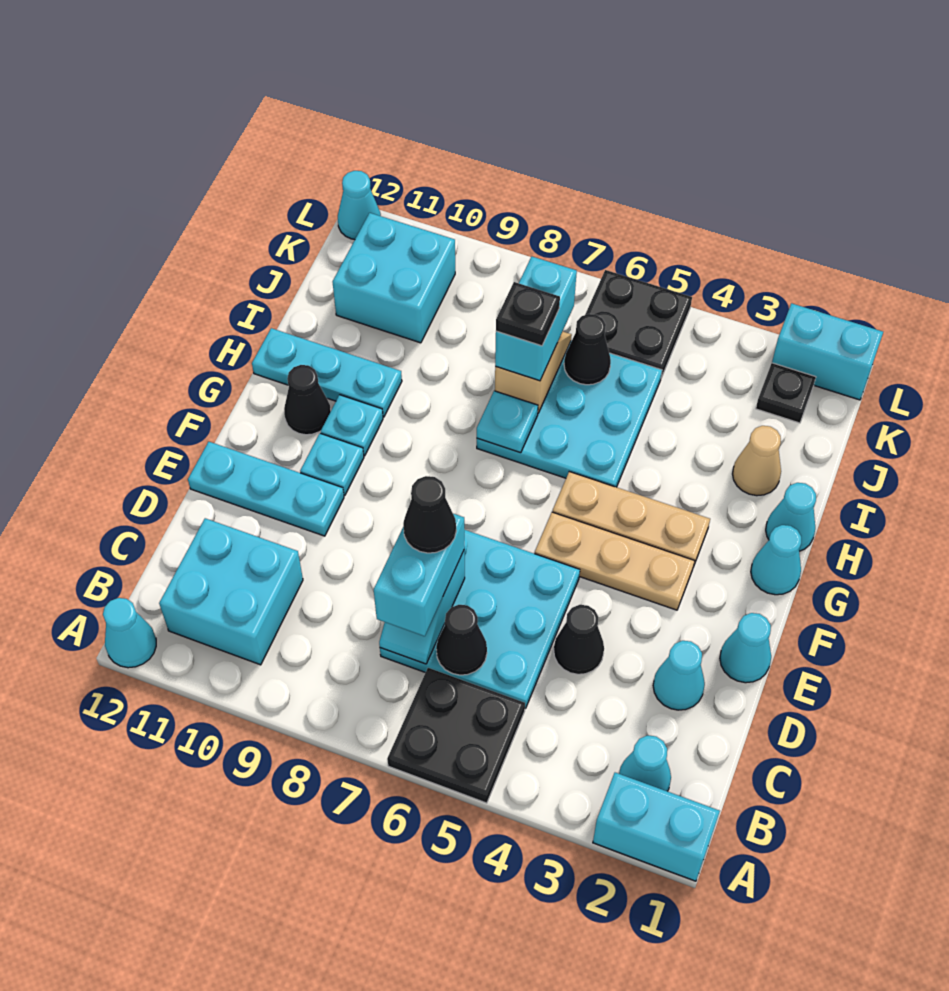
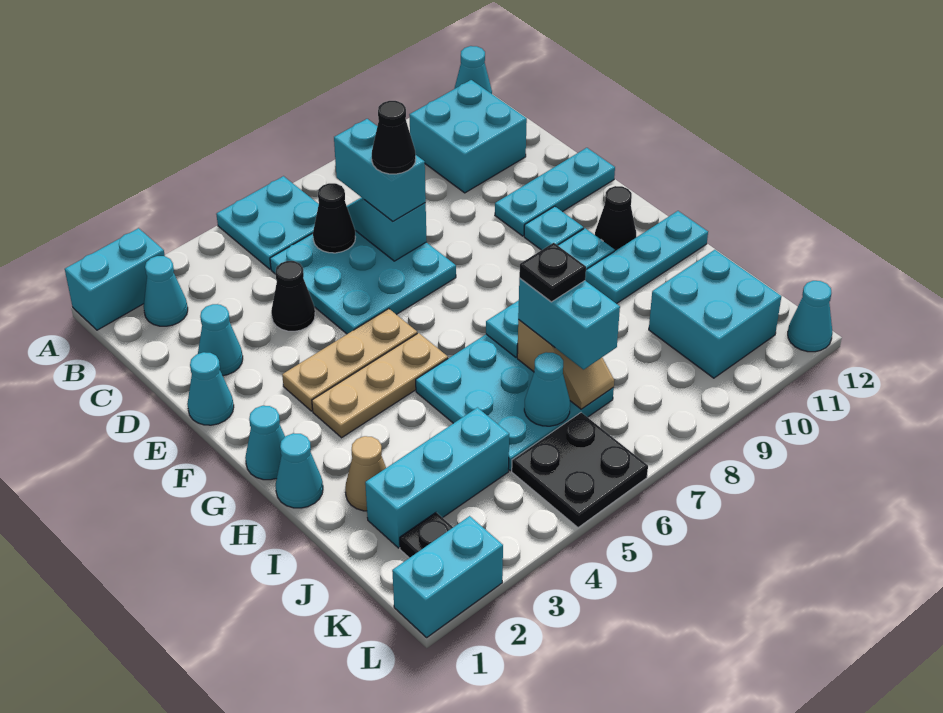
black plate A5:B6 level 1 -> cyan plate A5:B6 level 1
none -> cyan brick J2:J4 level 1
black cone J6 level 2 -> cyan cone J6 level 2

